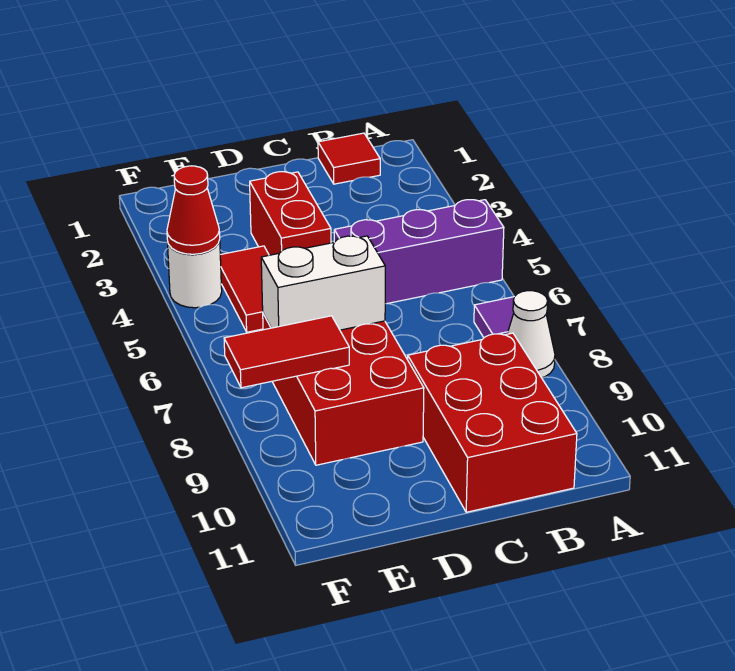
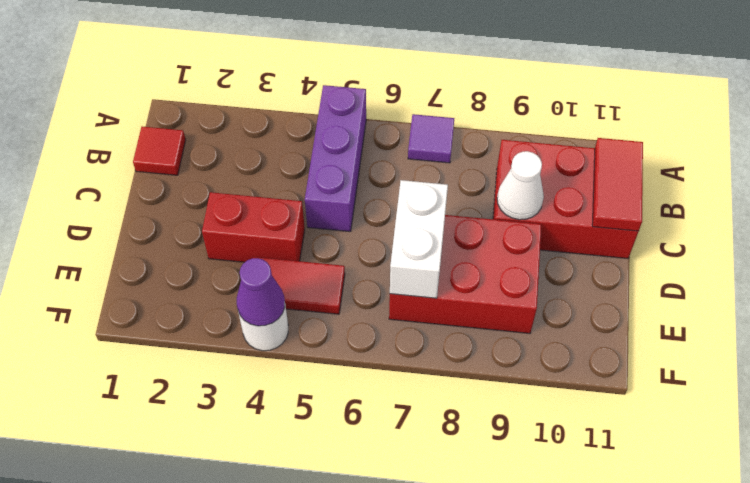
white cone A8 level 1 -> white cone C9 level 2
red tile E8:F8 level 2 -> red tile B11:C11 level 2
red cone F4 level 2 -> purple cone F4 level 2

